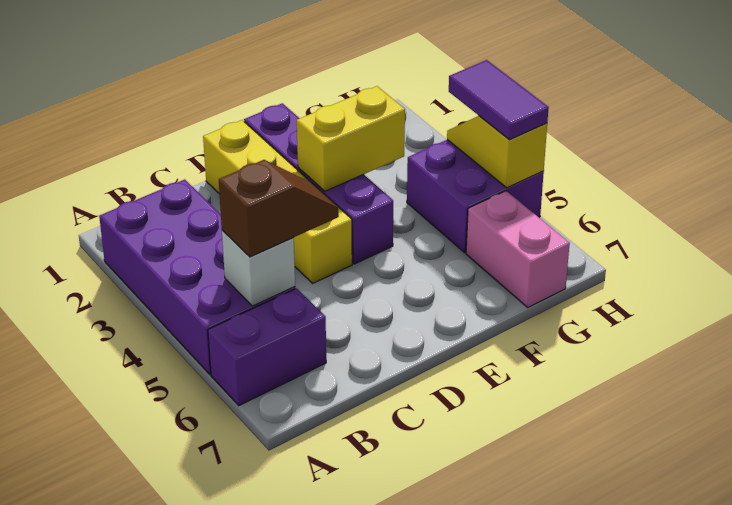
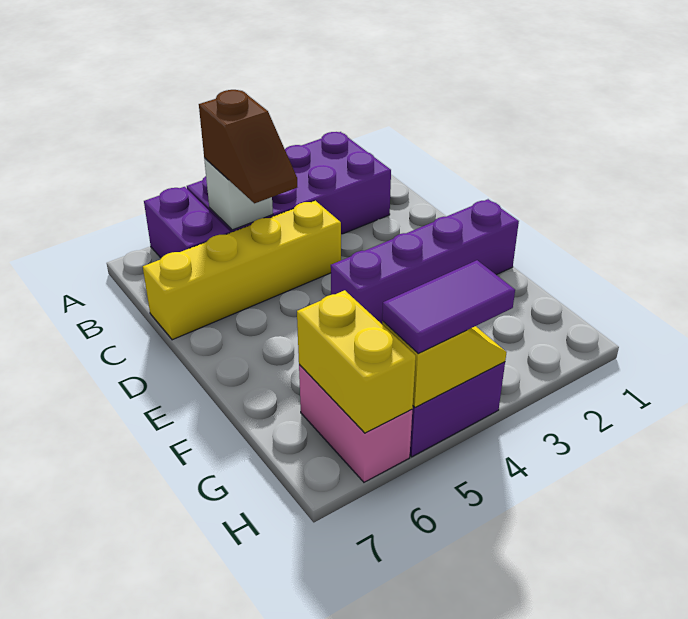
yellow brick D1:D4 level 1 -> yellow brick C4:C7 level 1
yellow brick E3:F3 level 2 -> yellow brick G6:H6 level 2
pink brick G6:G7 level 1 -> pink brick G6:H6 level 1

